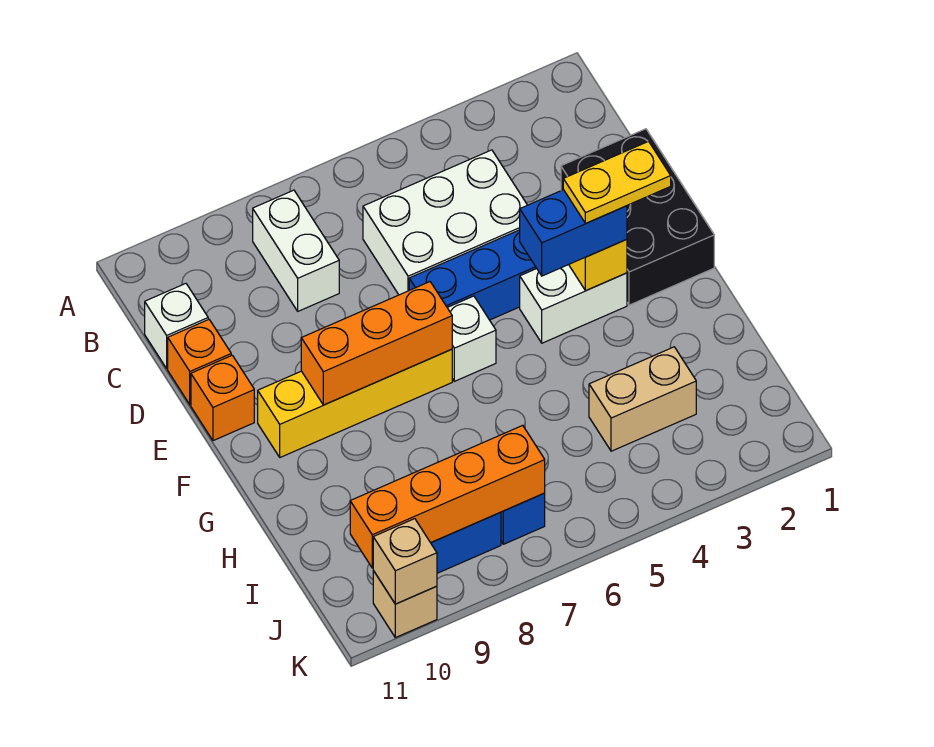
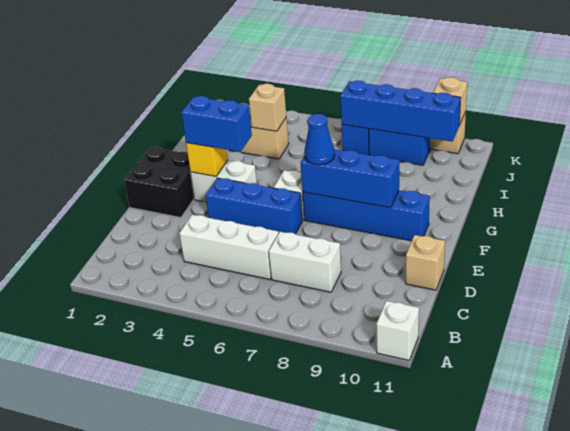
white brick B8:C8 level 1 -> white brick C7:C8 level 1
white brick C4:D6 level 1 -> white brick C4:C6 level 1
white brick C11 level 1 -> white brick A11 level 1
black brick D1:F2 level 1 -> black brick E1:F2 level 1
orange brick D11 level 1 -> tan brick D11 level 1
orange brick E11 level 1 -> none
yellow plate F2:F3 level 4 -> none
yellow brick F7:F10 level 1 -> blue brick F7:F10 level 1
orange brick F7:F9 level 2 -> blue brick F7:F9 level 2
none -> blue cone F7 level 3
none -> tan brick I4 level 2
orange brick J7:J10 level 2 -> blue brick J7:J10 level 2

